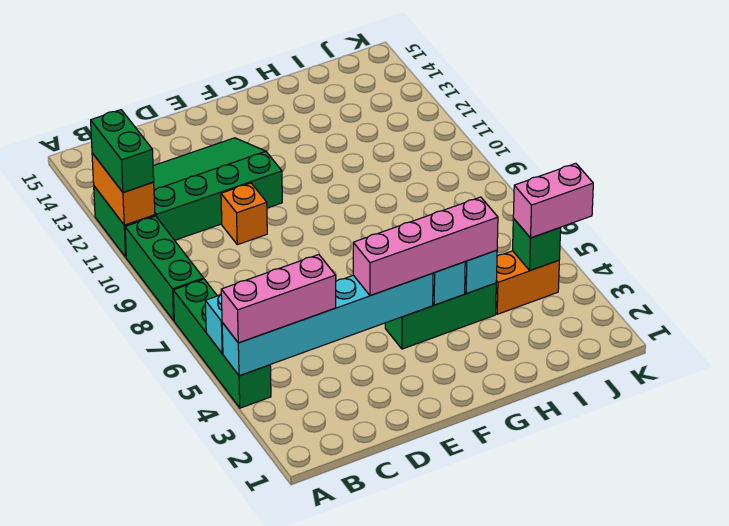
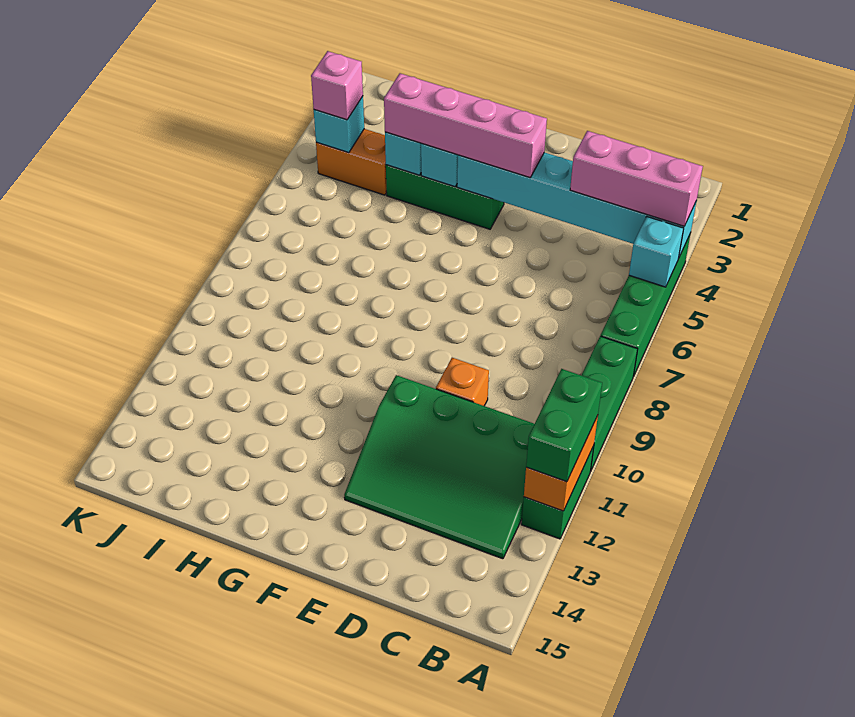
green brick J4 level 2 -> cyan brick J4 level 2
pink brick J4:K4 level 3 -> pink brick J4 level 3

